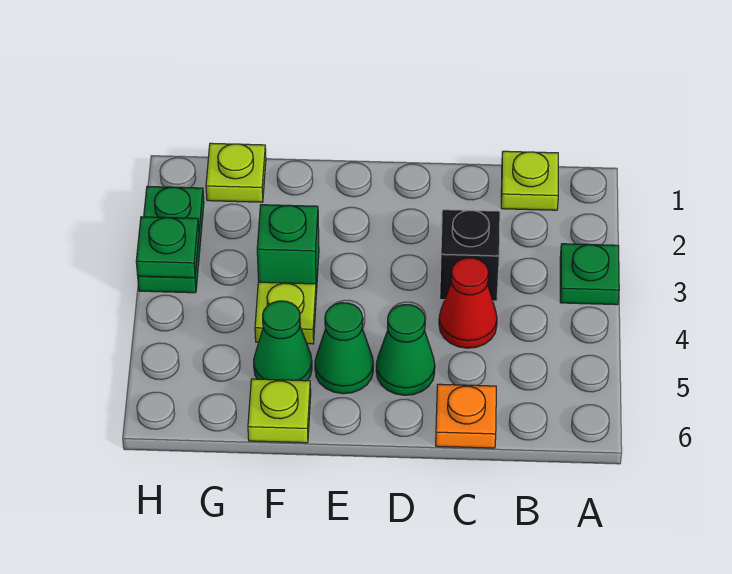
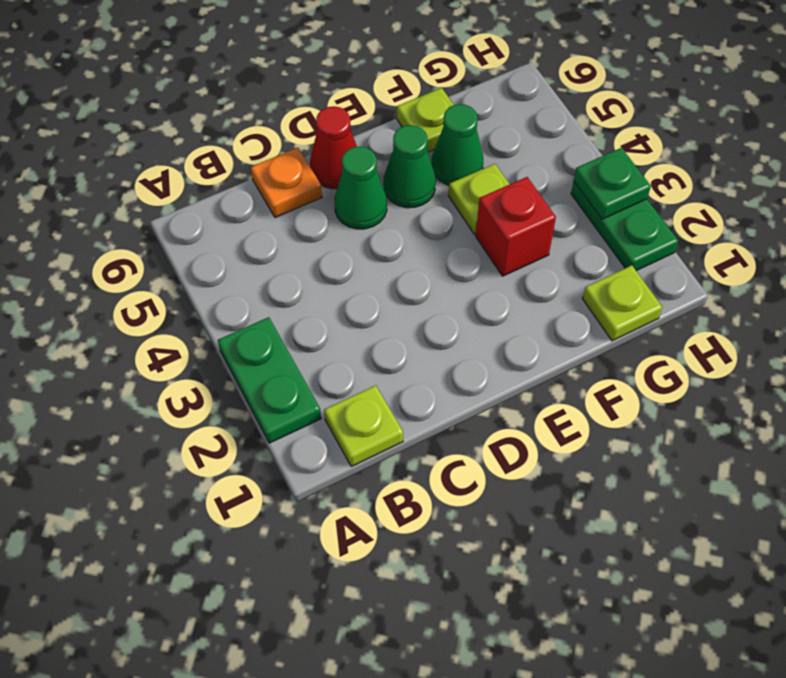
green plate A3 level 1 -> green plate A2:A3 level 1
black brick C3 level 1 -> none
red cone C4 level 1 -> red cone D6 level 1
green brick F3 level 1 -> red brick F3 level 1

